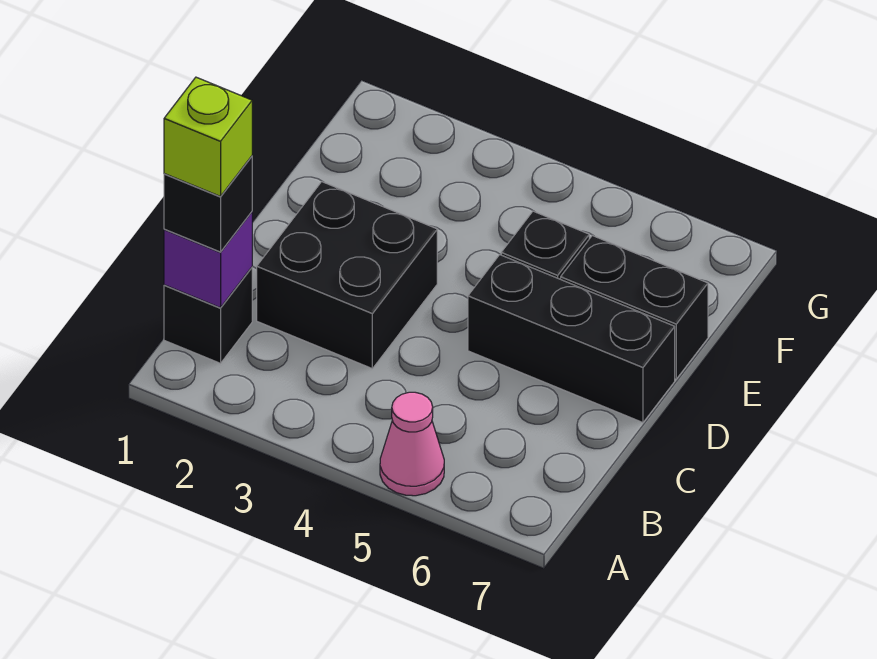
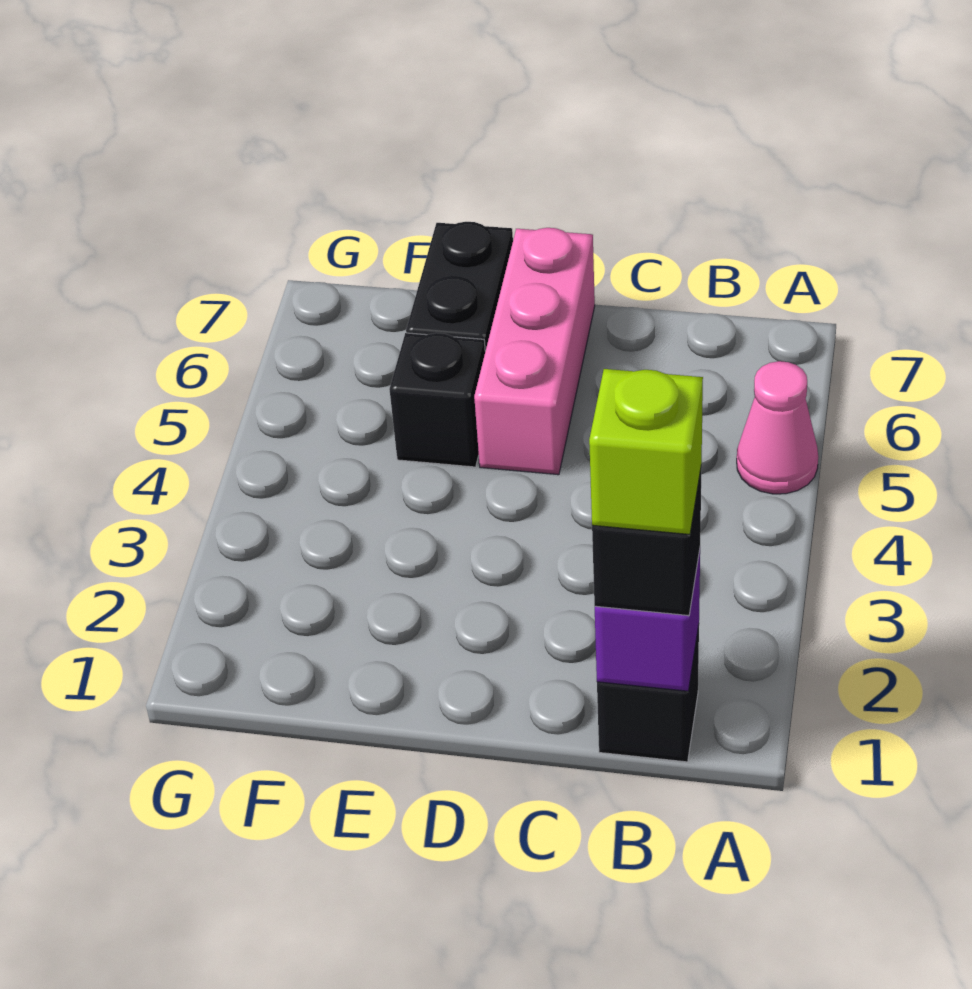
black brick C2:D3 level 1 -> none
black brick D5:D7 level 1 -> pink brick D5:D7 level 1

